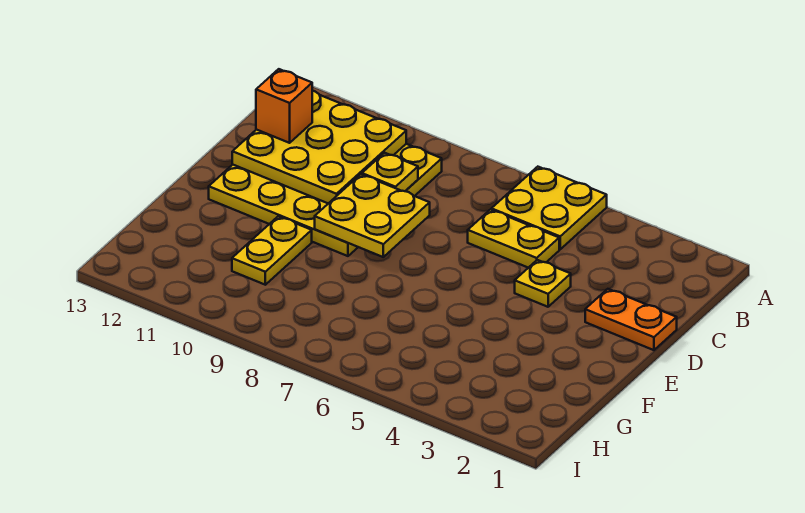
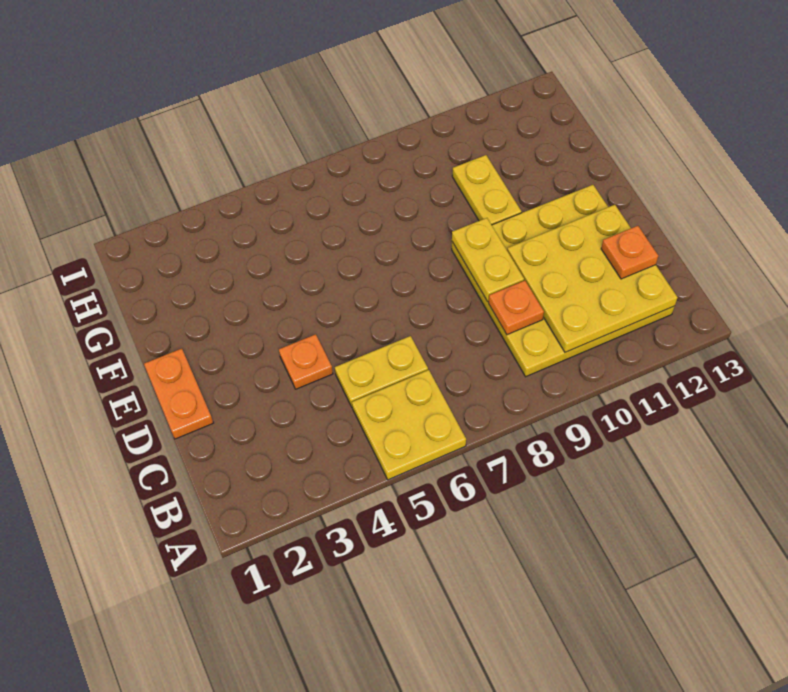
yellow plate C9 level 2 -> orange plate C9 level 2
orange brick C12 level 3 -> orange plate C12 level 3
orange plate D1:D2 level 1 -> orange plate D1:E1 level 1
yellow plate D4 level 1 -> orange plate D4 level 1
yellow plate D8:E9 level 2 -> yellow plate D9:E9 level 2

